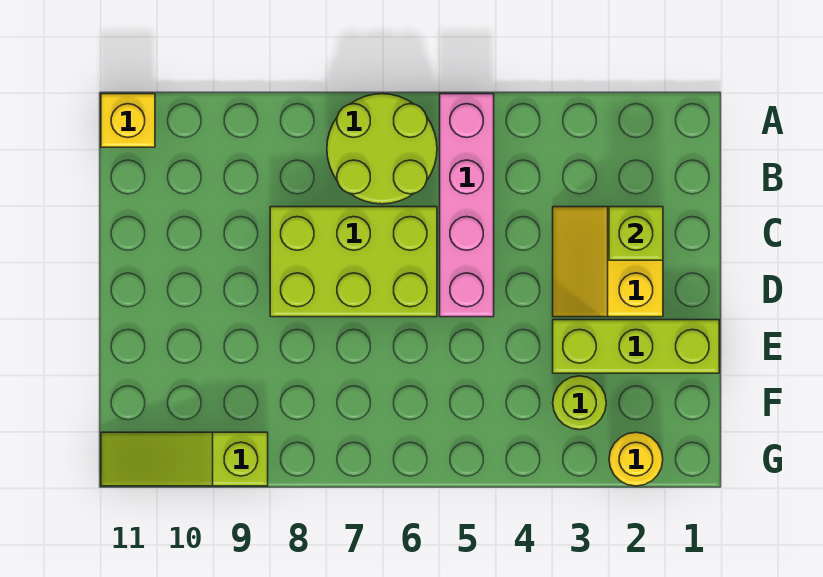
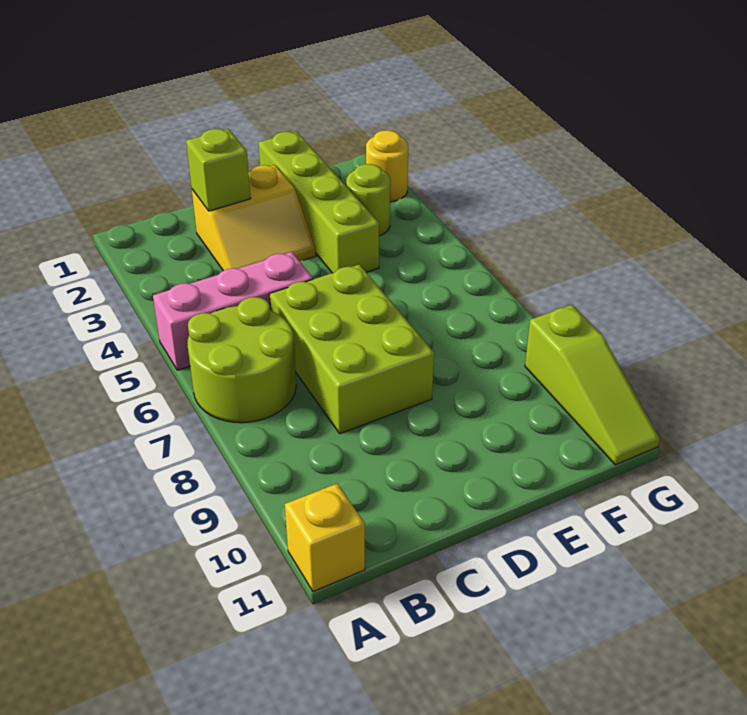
pink brick A5:D5 level 1 -> pink brick A5:C5 level 1
lime brick E1:E3 level 1 -> lime brick E1:E4 level 1

